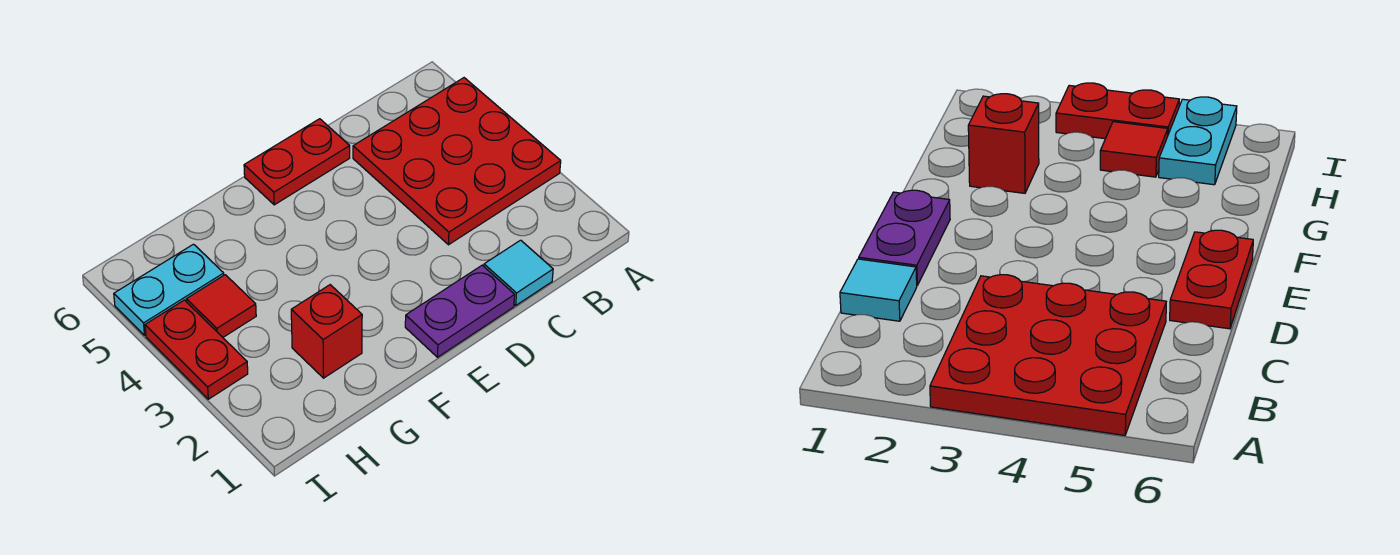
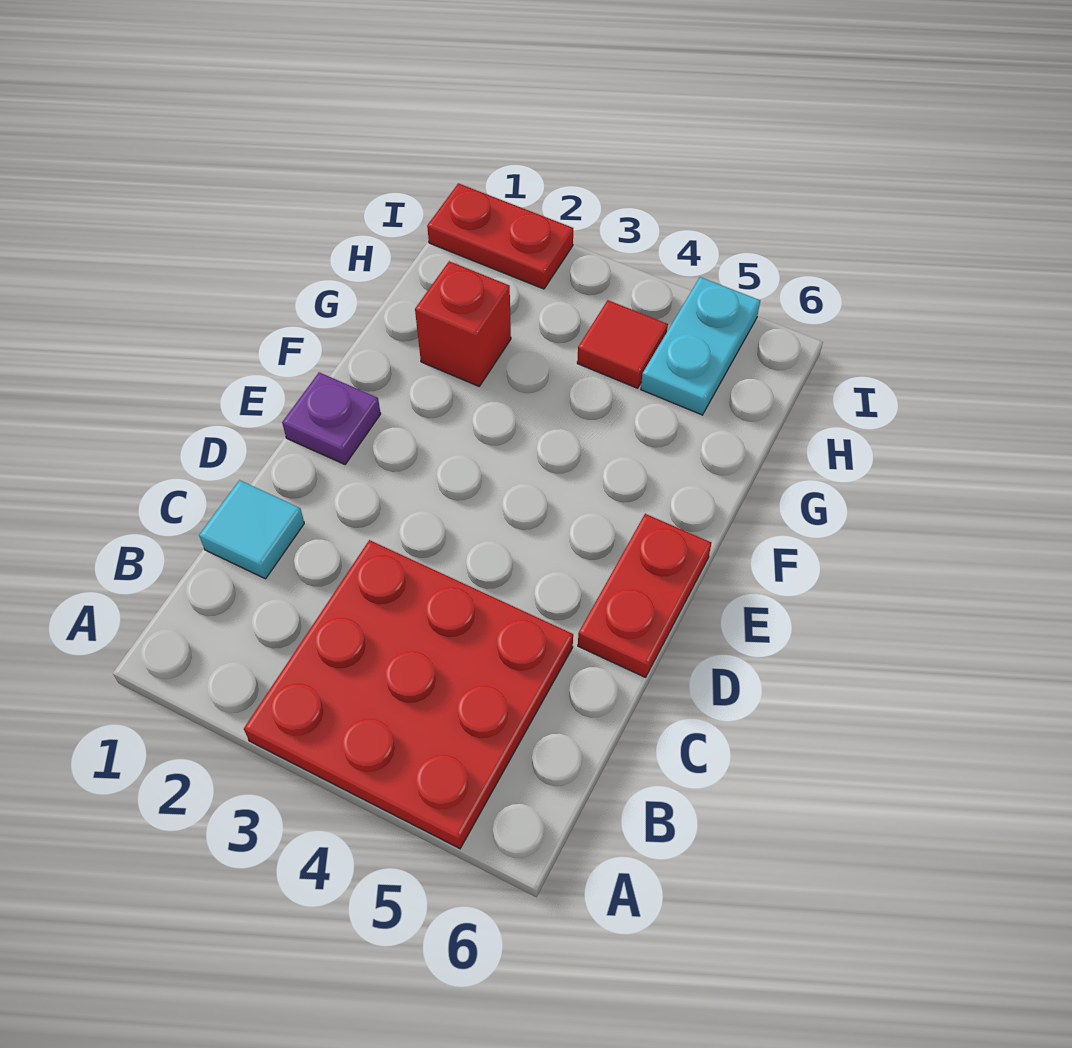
purple plate D1:E1 level 1 -> purple plate E1 level 1
red plate I3:I4 level 1 -> red plate I1:I2 level 1

